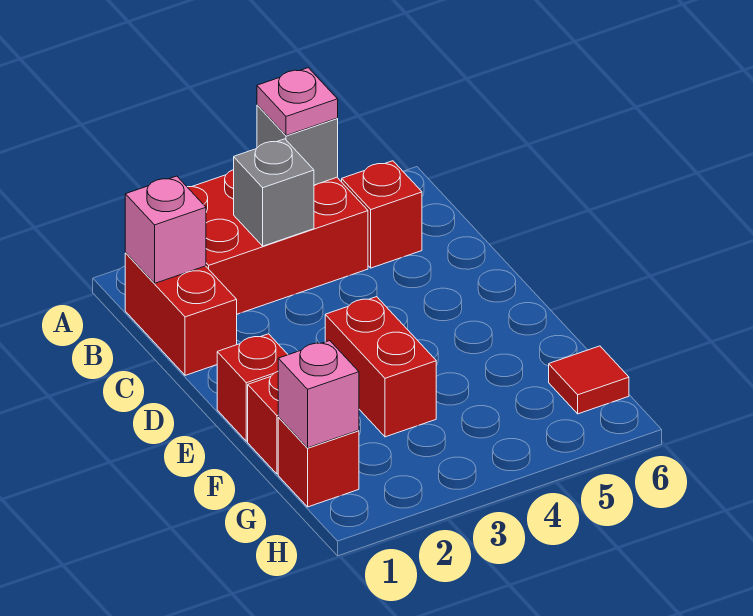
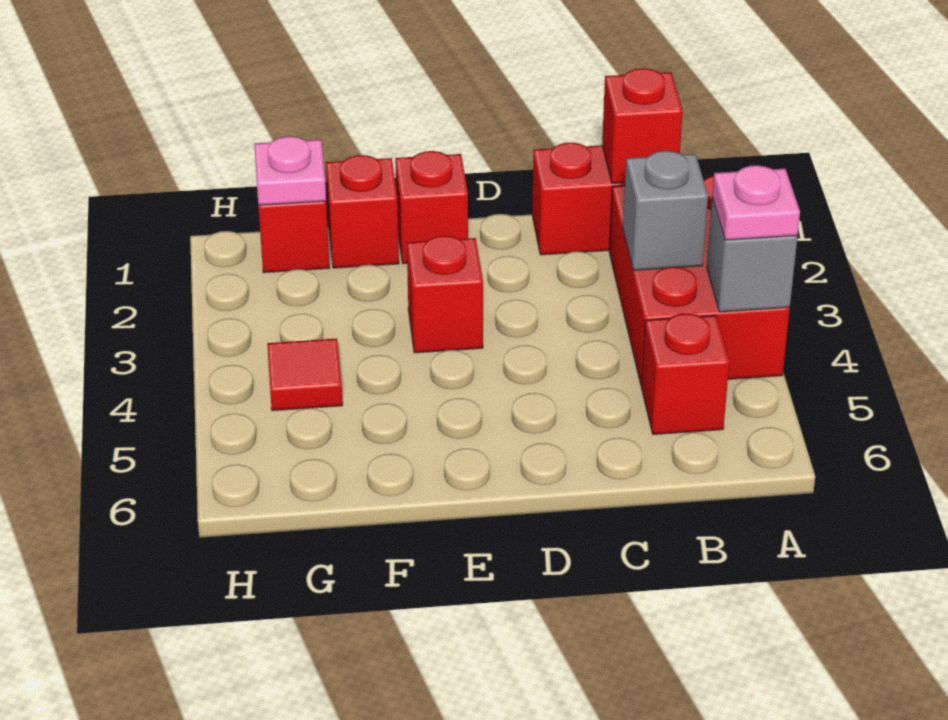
pink brick B1 level 2 -> red brick B1 level 2
red brick E3:F3 level 1 -> red brick E3 level 1
pink brick G1 level 2 -> pink plate G1 level 2
red tile G6 level 1 -> red tile G4 level 1

